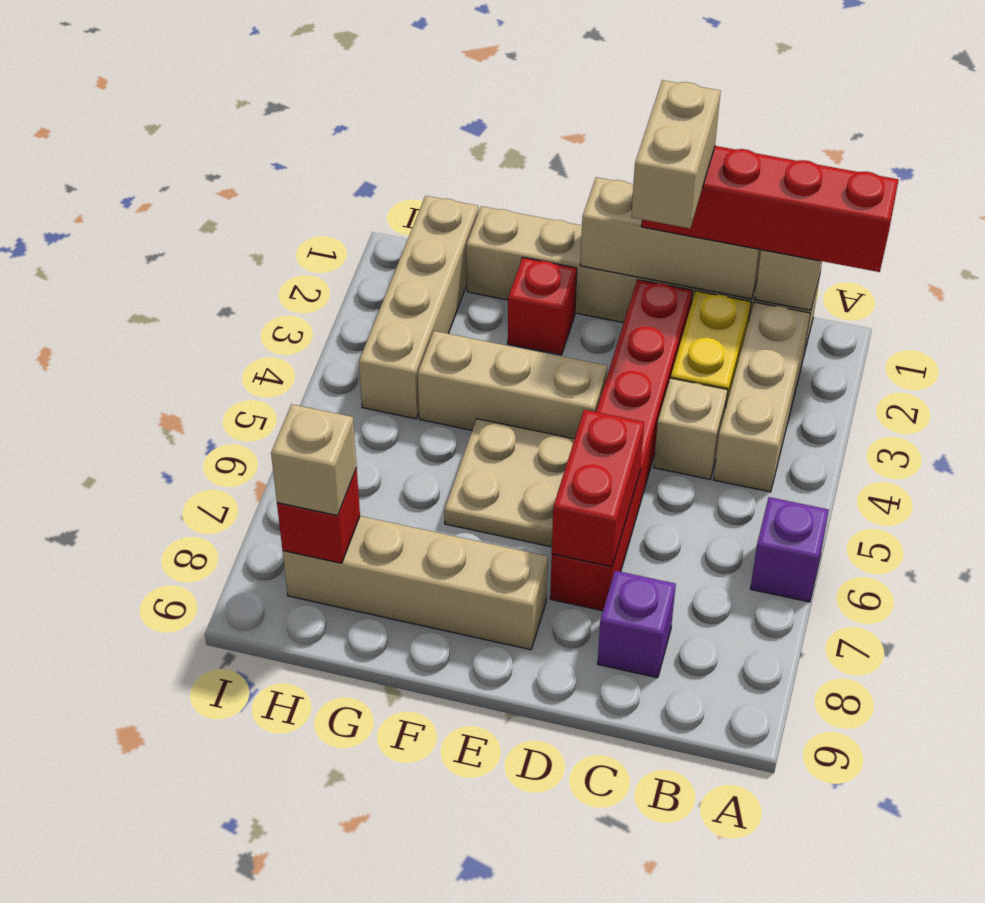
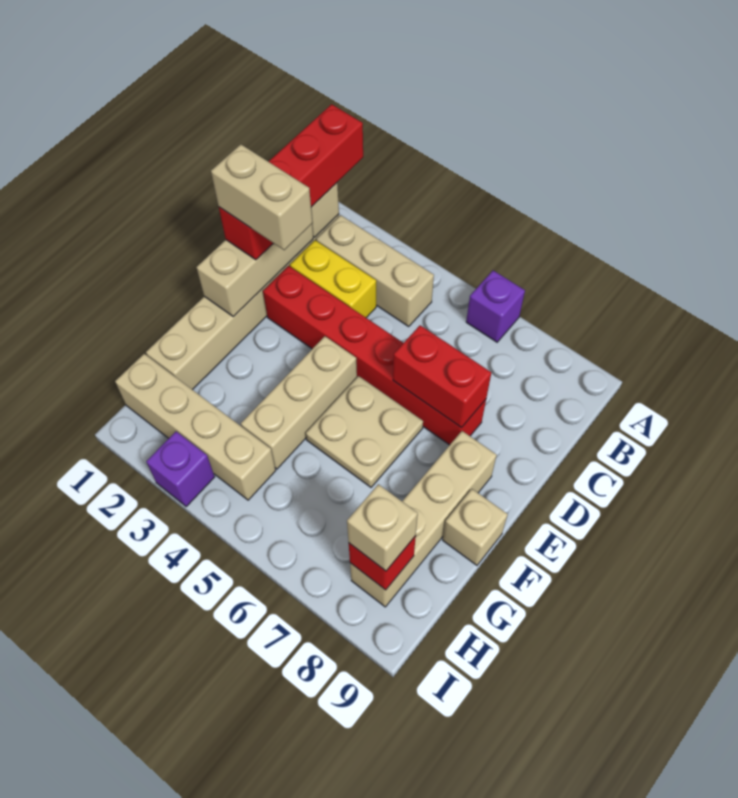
tan brick C4 level 1 -> tan brick F9 level 1
purple brick C8 level 1 -> purple brick I3 level 1
red brick F2 level 1 -> none

